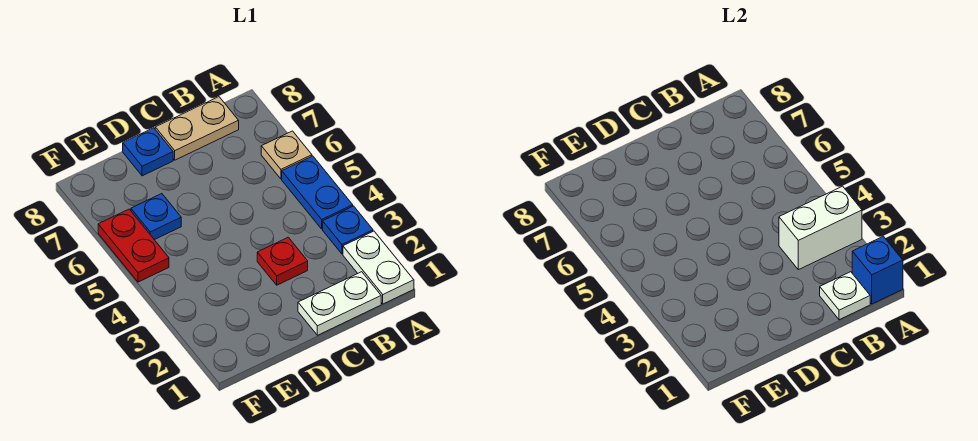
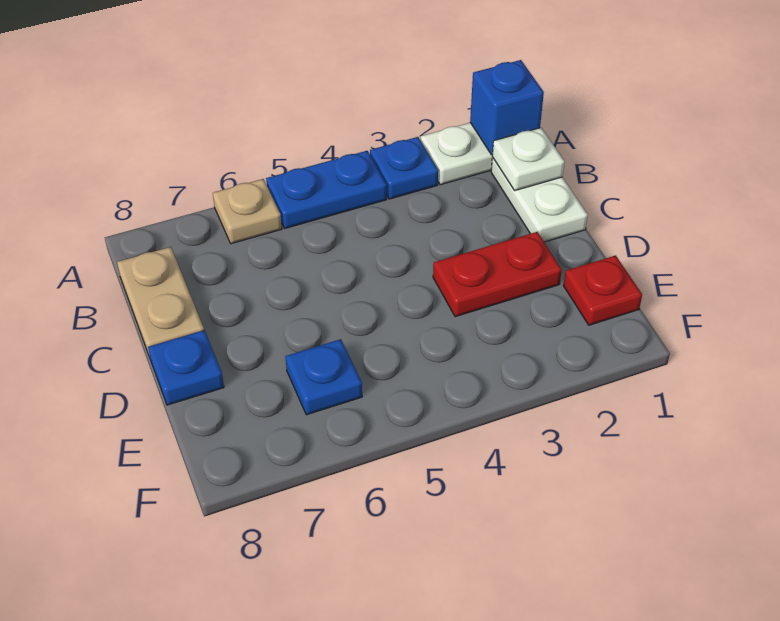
white brick A3:B3 level 2 -> none
red plate C3 level 1 -> red plate E1 level 1
red plate F5:F6 level 1 -> red plate D2:D3 level 1

